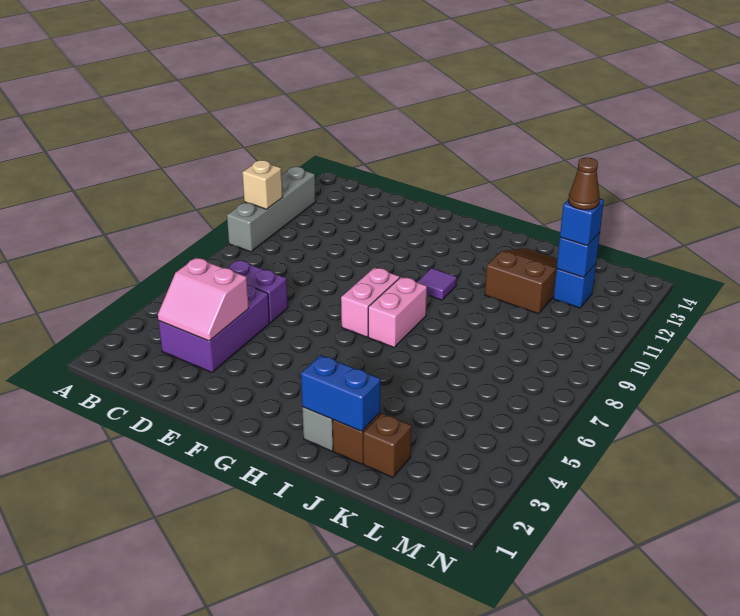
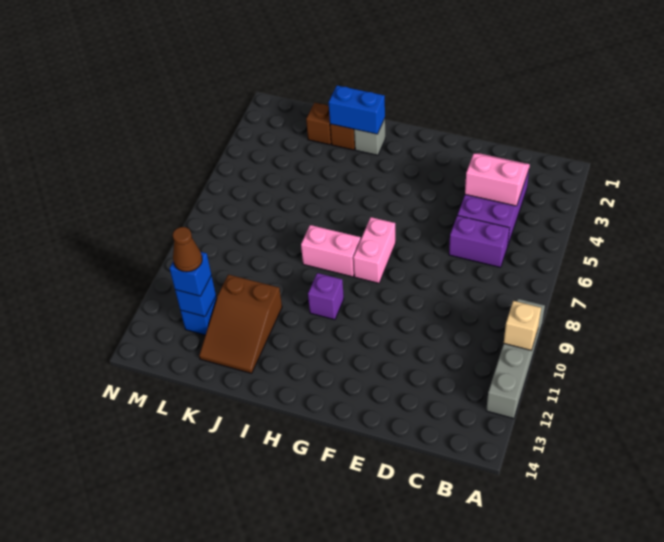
pink brick H7:H8 level 1 -> pink brick H8:I8 level 1
purple tile H10 level 1 -> purple brick H10 level 1

